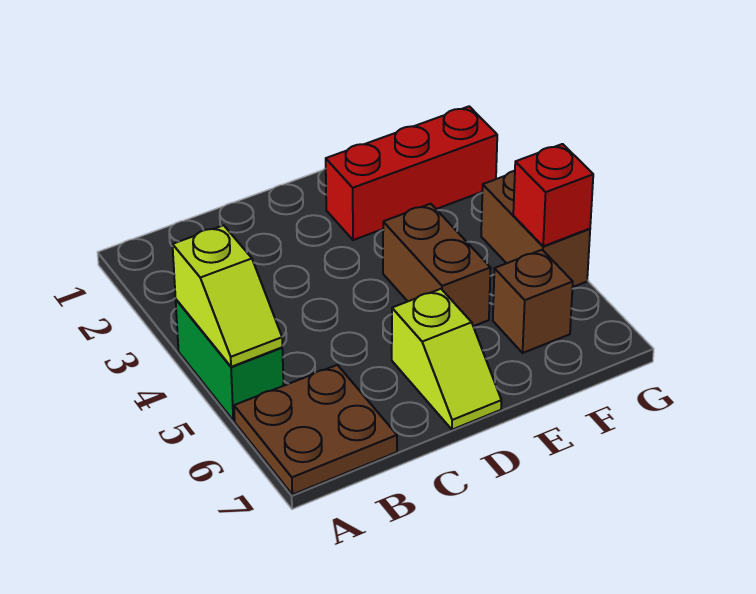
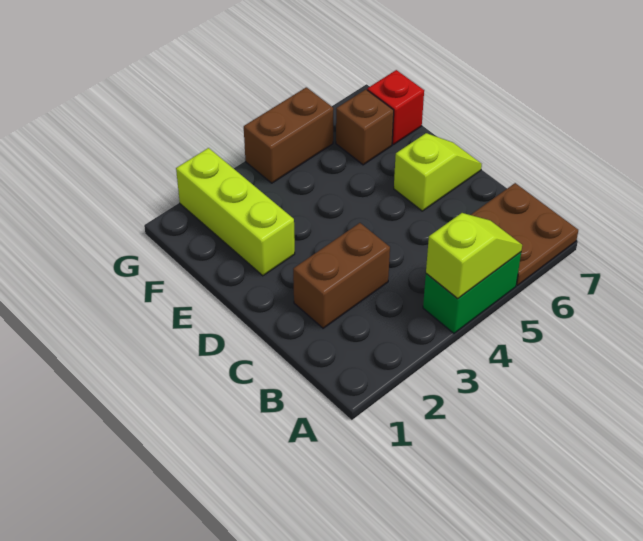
red brick E2:G2 level 1 -> lime brick E2:G2 level 1
brown brick E4:E5 level 1 -> brown brick C2:C3 level 1
red brick G5 level 2 -> red brick F7 level 1

